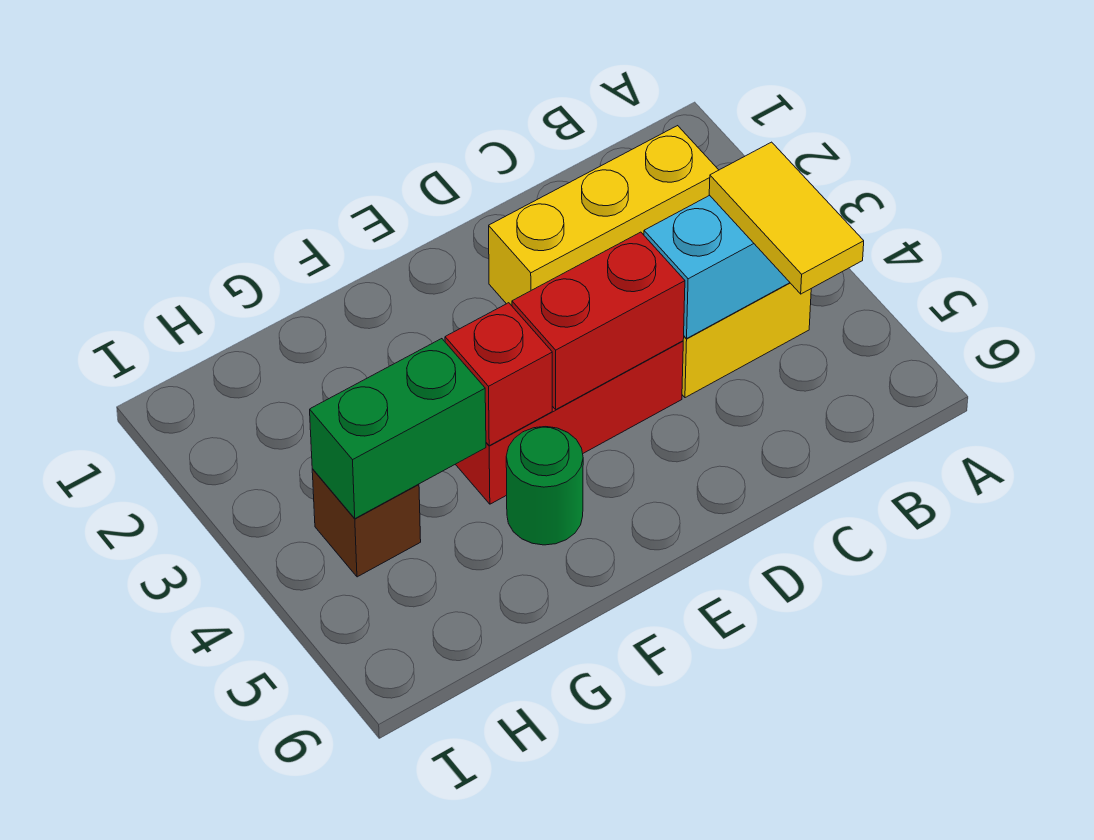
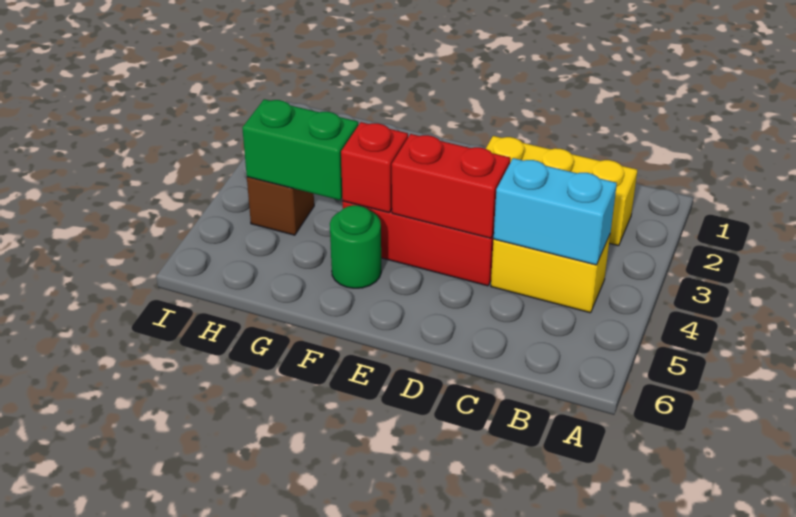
yellow tile B4:B5 level 3 -> none

